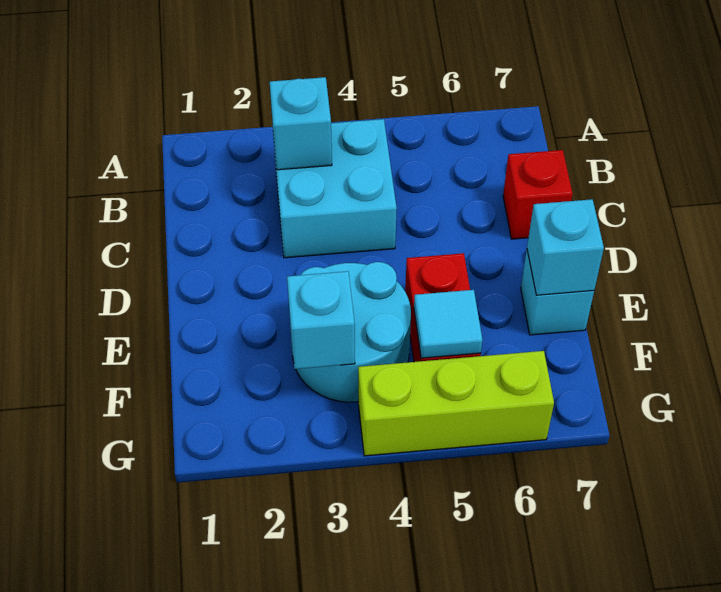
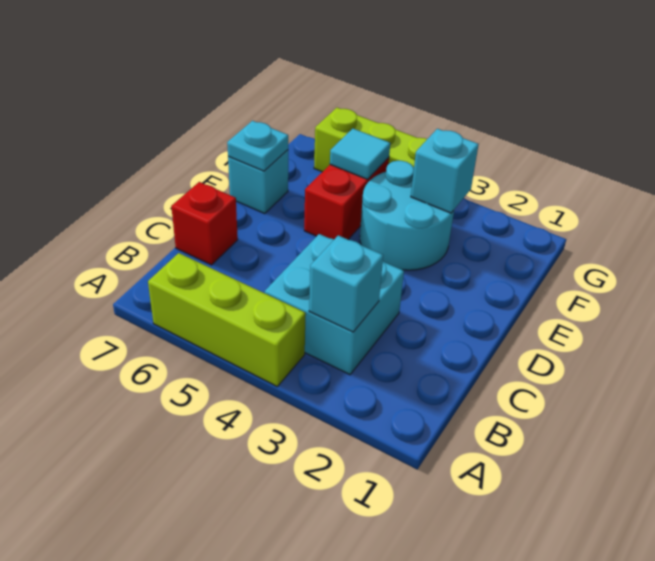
none -> lime brick A4:A6 level 1
cyan brick E7 level 2 -> cyan plate E7 level 2

